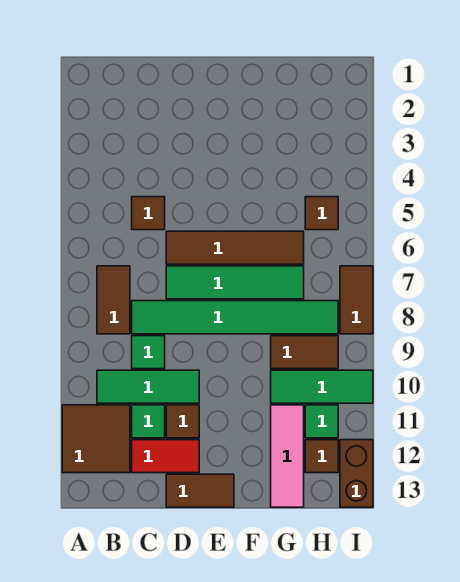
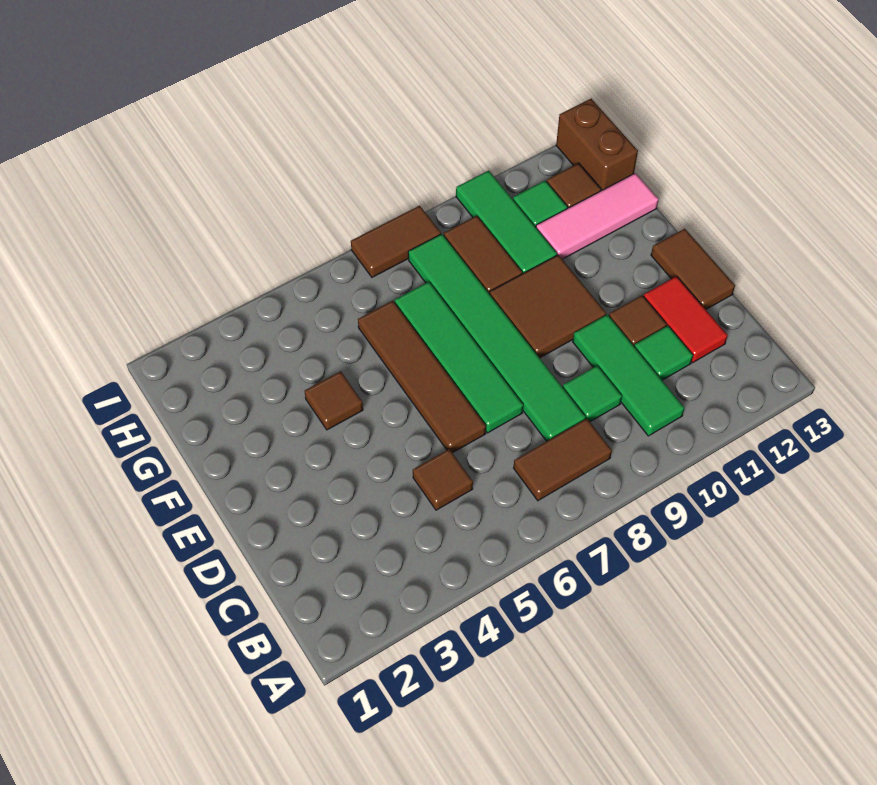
brown tile A11:B12 level 1 -> brown tile E9:F10 level 1
brown tile H5 level 1 -> brown tile F4 level 1
brown brick I12:I13 level 1 -> brown brick H13:I13 level 1

